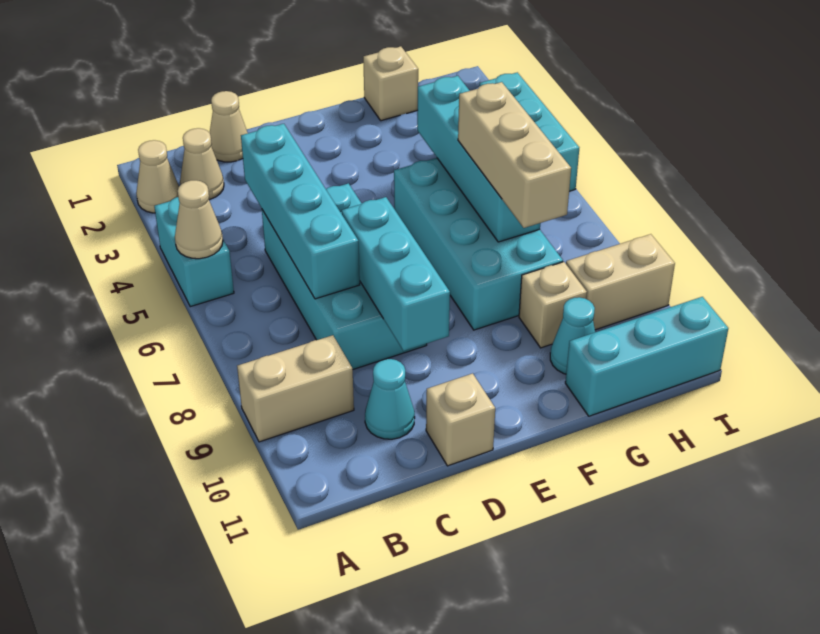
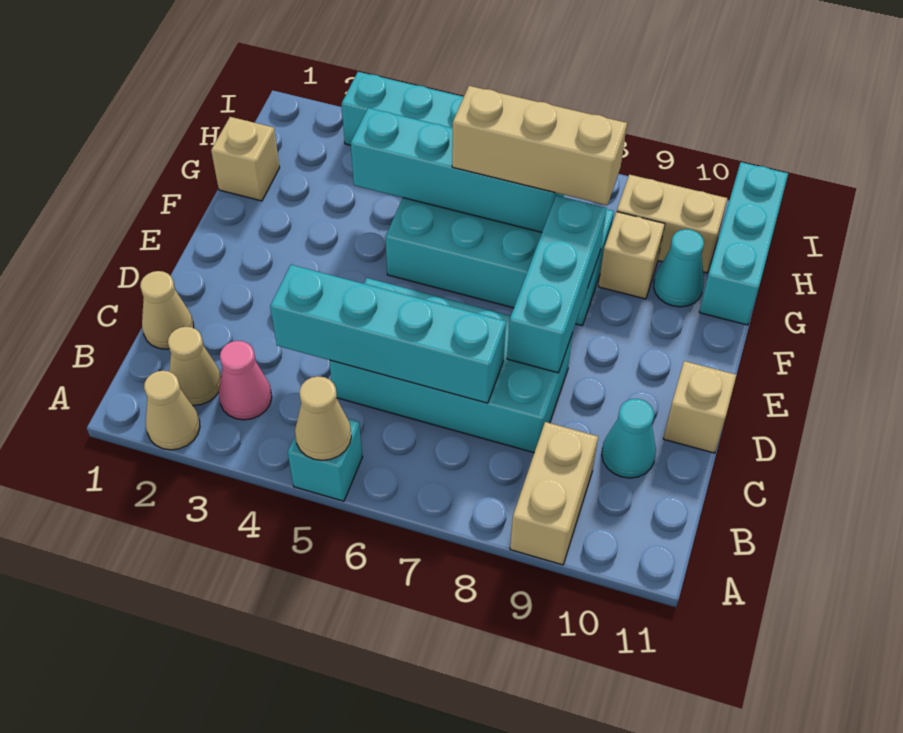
cyan brick A4:A5 level 1 -> cyan brick A5 level 1
none -> pink cone B3 level 1
cyan brick D7:D9 level 2 -> cyan brick D8:F8 level 2
tan brick H9:I9 level 1 -> tan brick H9:H10 level 1

